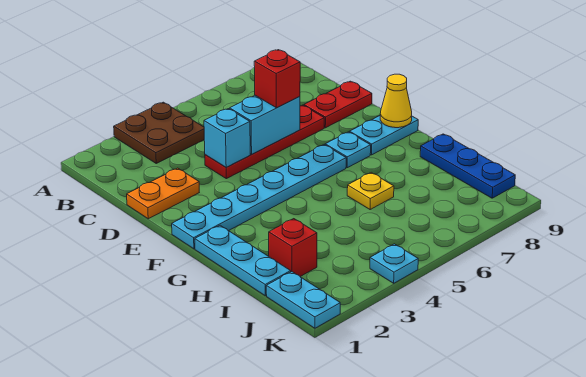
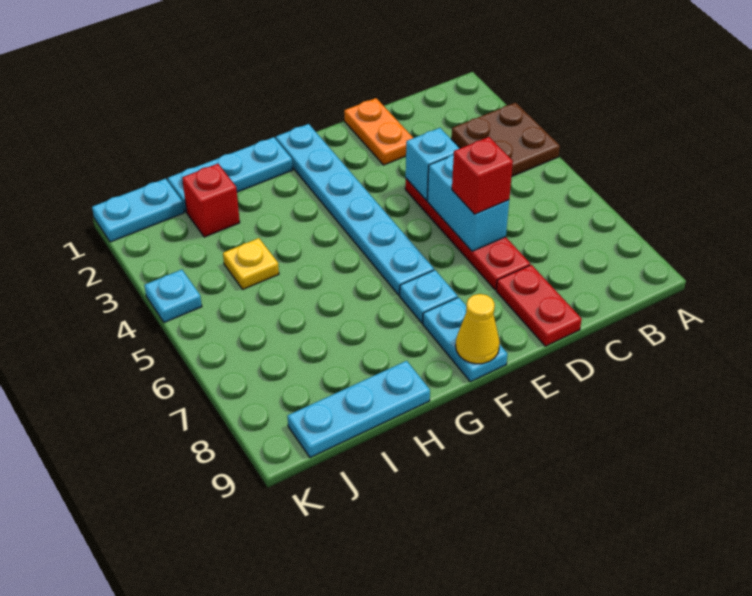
yellow plate H6 level 1 -> yellow plate I4 level 1
blue plate H9:J9 level 1 -> cyan plate H9:J9 level 1

